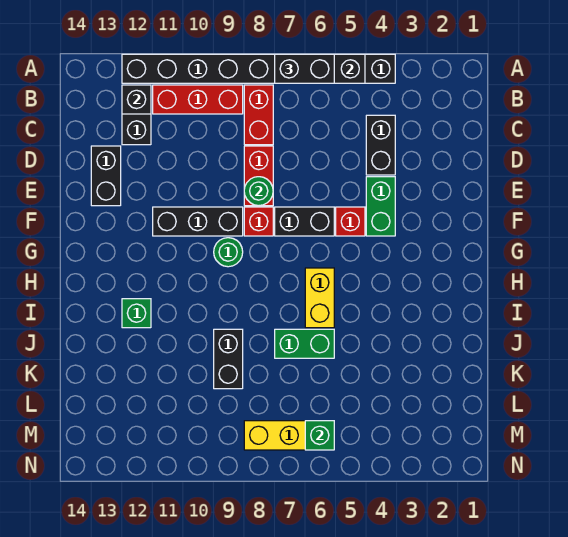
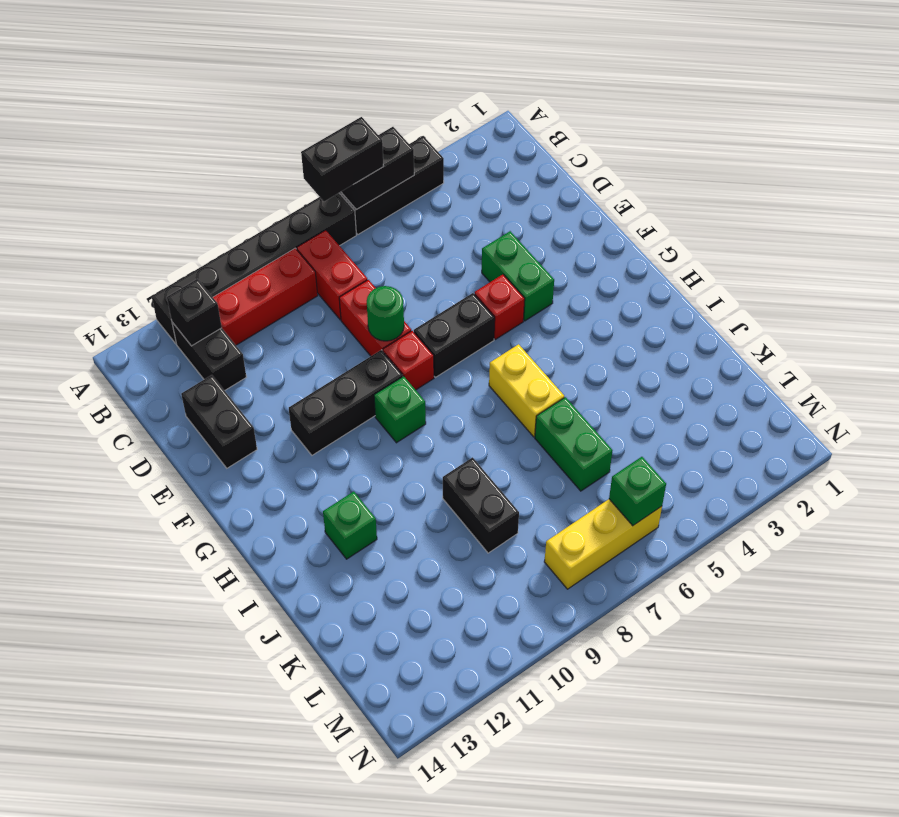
black brick C4:D4 level 1 -> none
green round brick G9 level 1 -> green brick G9 level 1
green brick J6:J7 level 1 -> green brick J6:K6 level 1

